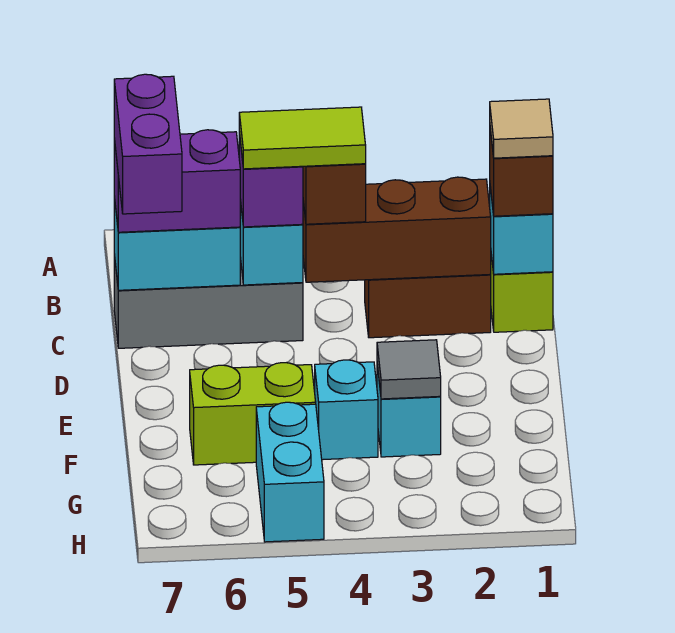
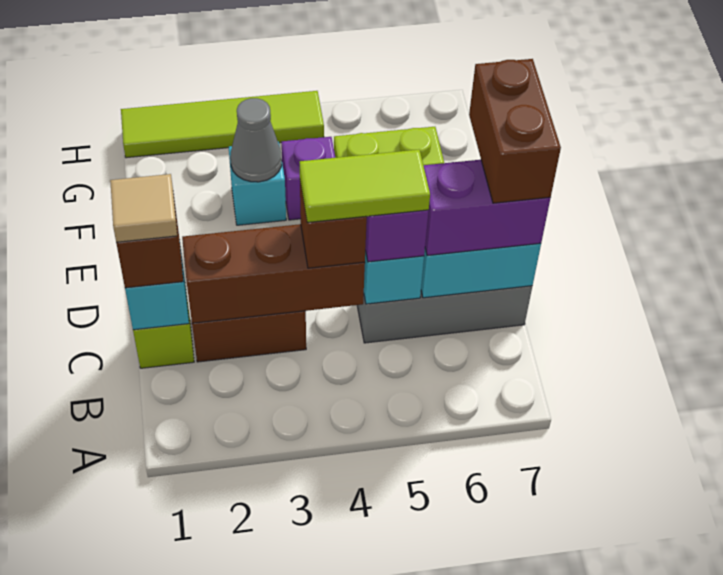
purple brick C7:D7 level 4 -> brown brick C7:D7 level 4
grey tile F3 level 2 -> grey cone F3 level 2
cyan brick F4 level 1 -> purple brick F4 level 1
cyan brick G5:H5 level 1 -> none
none -> lime tile H1:H4 level 1

